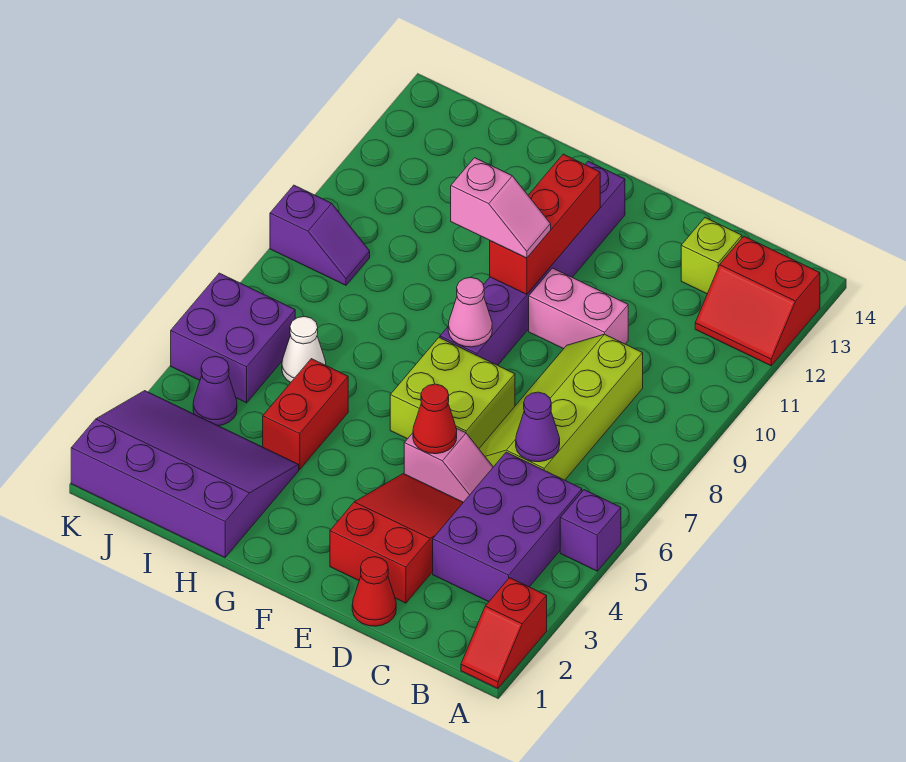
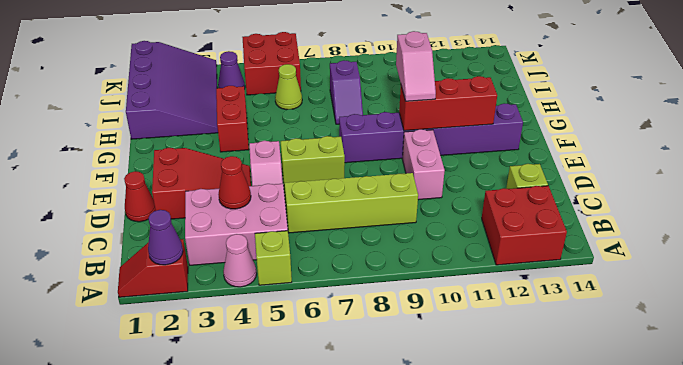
purple brick A5 level 1 -> lime brick A5 level 1
red slope A12:B13 level 1 top 13 -> red brick A12:B13 level 1
purple brick B3:C5 level 1 -> pink brick B3:C5 level 1
purple cone C6 level 2 -> purple cone A2 level 2
red cone E5 level 2 -> red cone C4 level 2
lime brick E6:F7 level 1 -> lime brick E6:E7 level 1
pink cone F8 level 2 -> pink cone A4 level 1
red brick H4:H5 level 1 -> red brick G4:H4 level 1
white cone I6 level 1 -> lime cone I6 level 1
purple brick J5:K6 level 1 -> red brick J5:K6 level 1
purple slope J9:K9 level 1 top K -> purple slope H8:I8 level 1 top I

